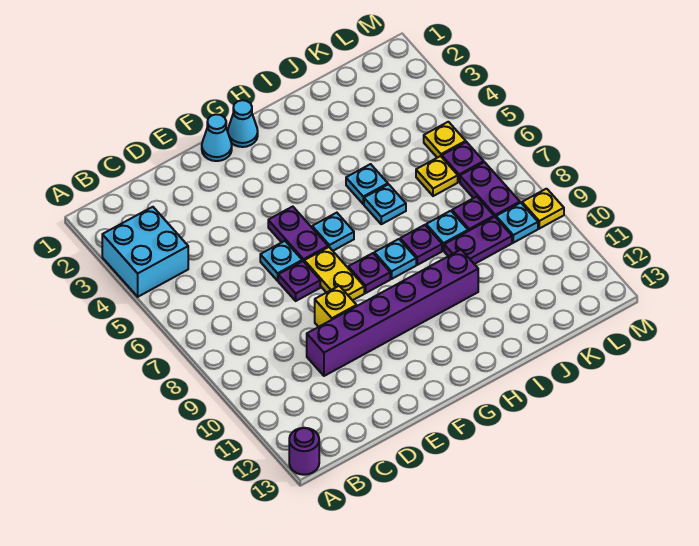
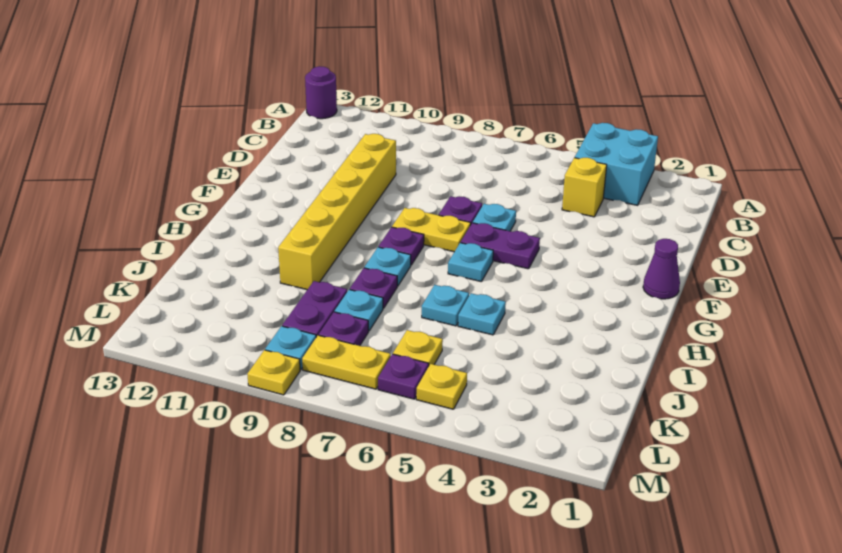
purple brick D10:I10 level 1 -> yellow brick D10:I10 level 1
yellow brick E9 level 1 -> yellow brick C4 level 1
cyan cone F1 level 1 -> purple cone F1 level 1
cyan cone G1 level 1 -> none
purple plate L7:L8 level 1 -> yellow plate L7:L8 level 1

